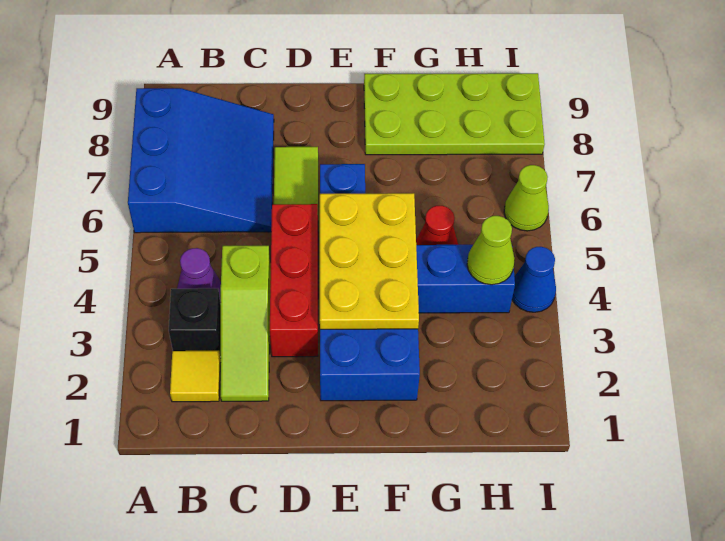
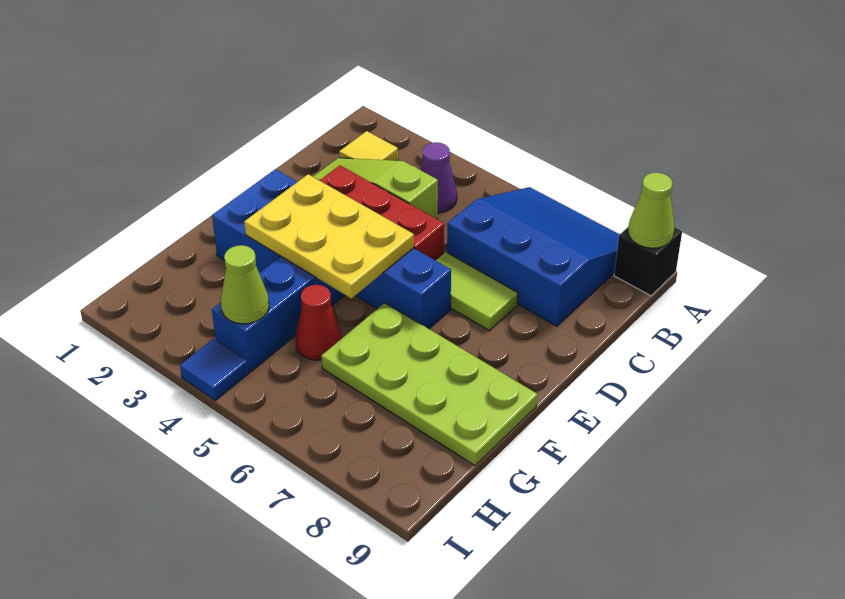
blue slope A6:C8 level 1 top A -> blue slope A6:C8 level 1 top C
black brick B3 level 1 -> black brick A9 level 1
lime plate F8:I9 level 1 -> lime plate F6:G9 level 1
blue cone I4 level 1 -> blue tile I4 level 1
lime cone I6 level 1 -> lime cone A9 level 2

